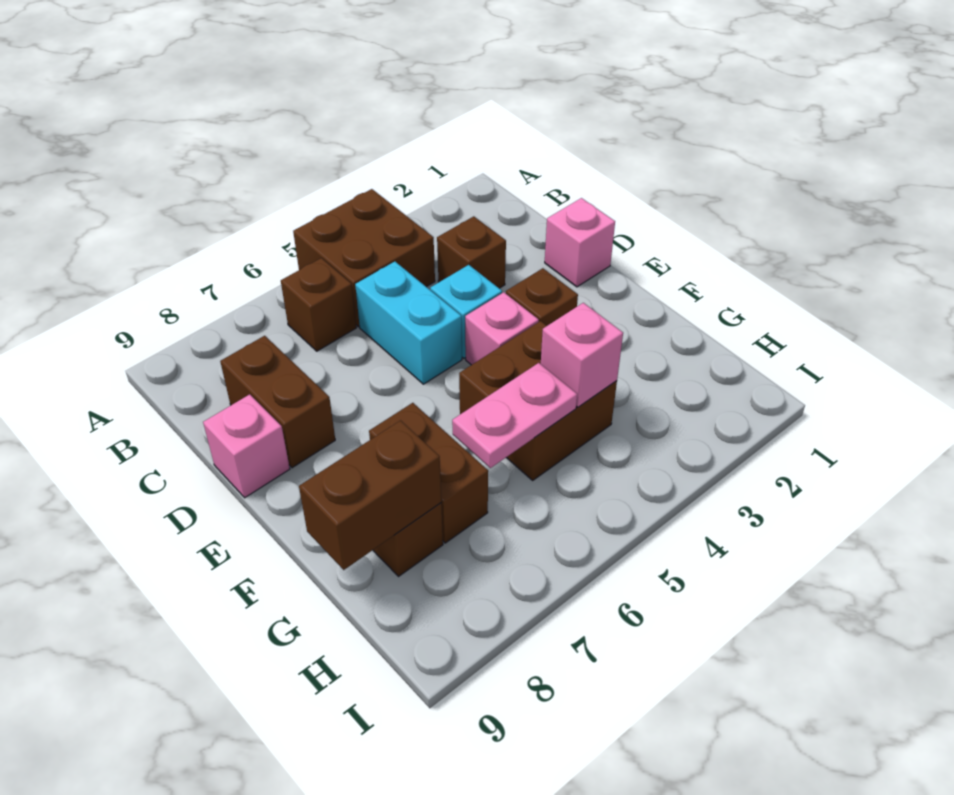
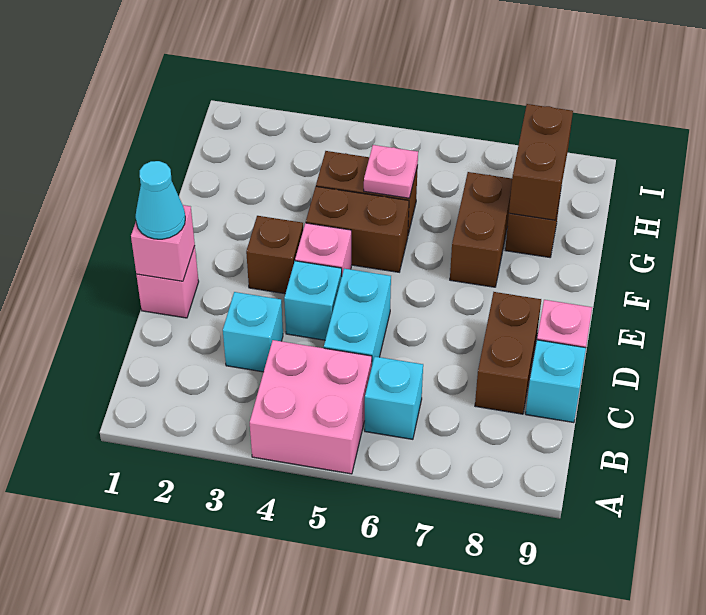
brown brick A4:B5 level 1 -> pink brick A4:B5 level 1
brown brick B6 level 1 -> cyan brick B6 level 1
brown brick C3 level 1 -> cyan brick C3 level 1
none -> cyan brick C9 level 1
none -> cyan cone D1 level 3
pink brick G4 level 2 -> pink brick D1 level 2
pink plate G5:G6 level 2 -> pink plate G5 level 2
brown brick G8:G9 level 2 -> brown brick G8:H8 level 2

